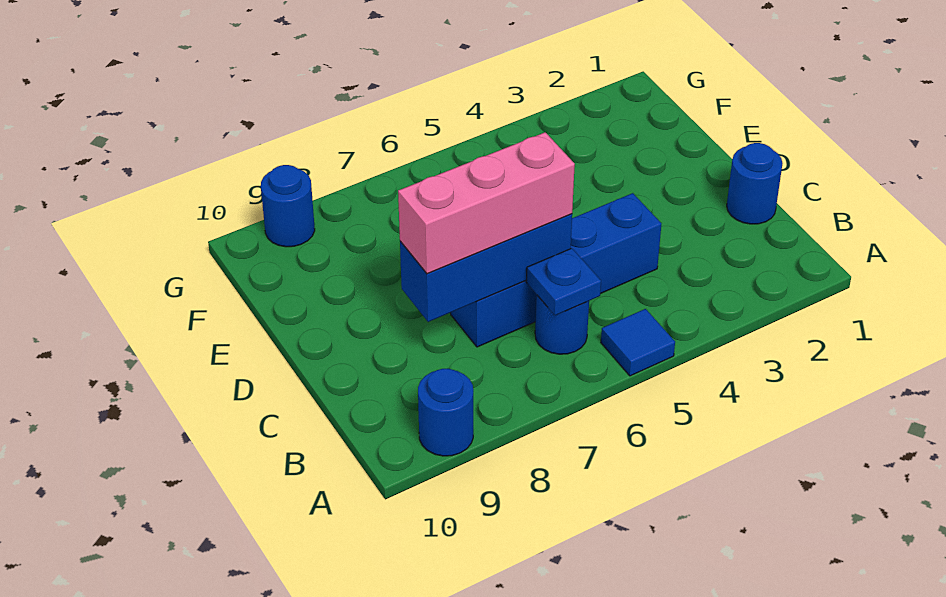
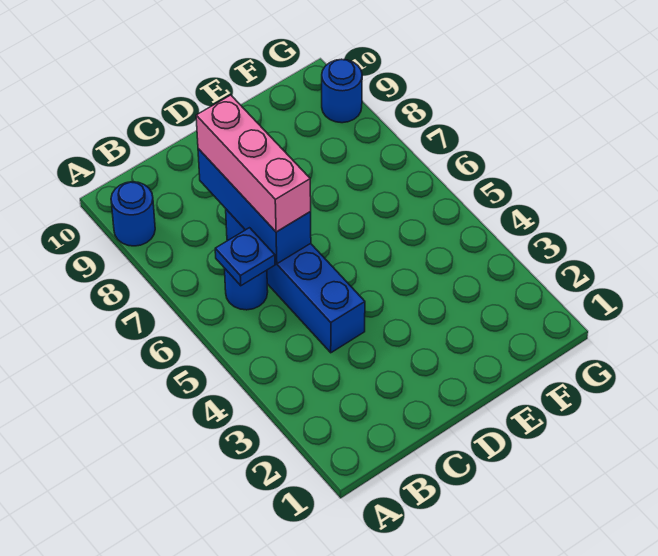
blue tile A5 level 1 -> none
blue round brick C1 level 1 -> none

